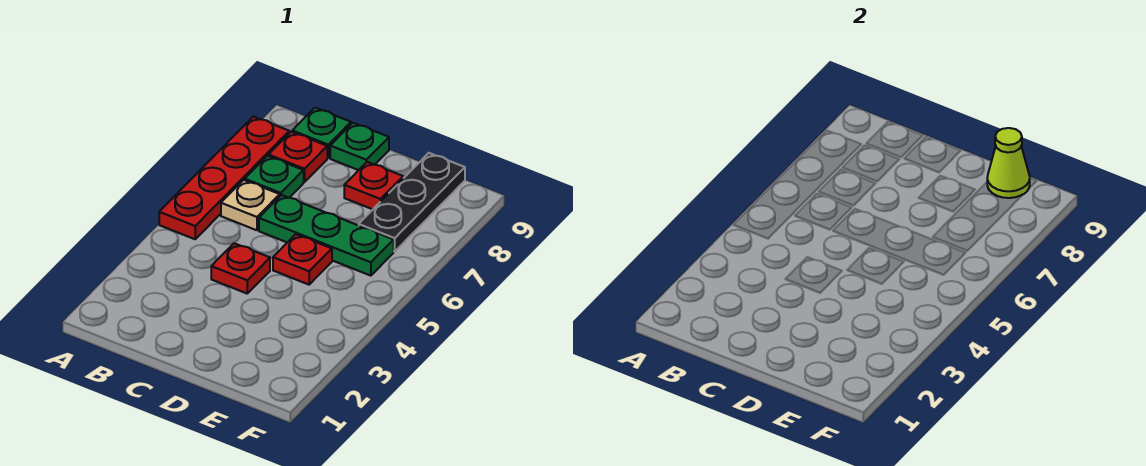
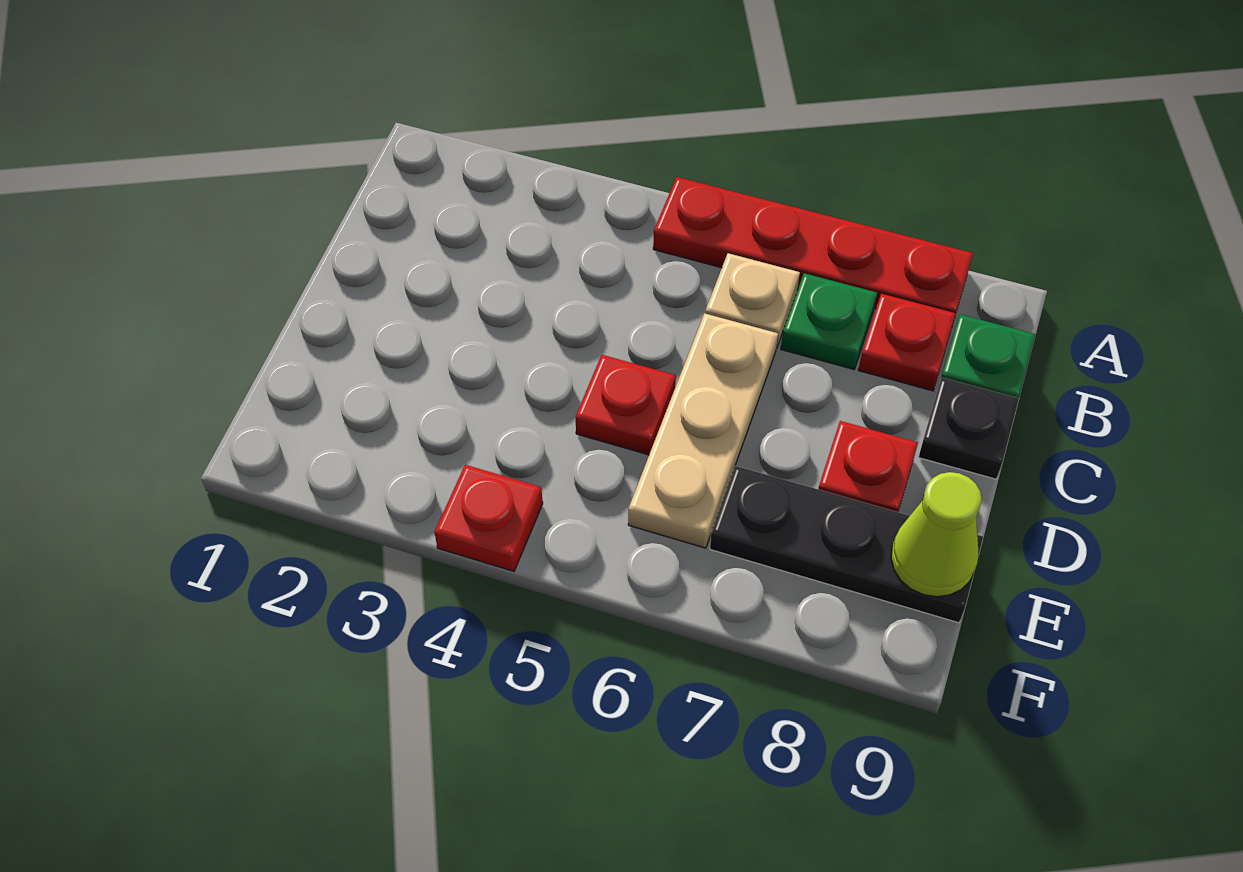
red plate C4 level 1 -> red plate F4 level 1
green plate C6:E6 level 1 -> tan plate C6:E6 level 1
green plate C9 level 1 -> black plate C9 level 1

